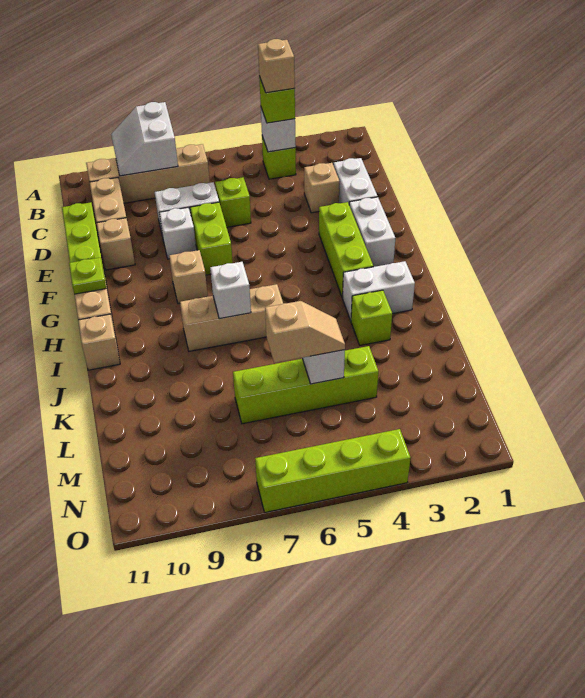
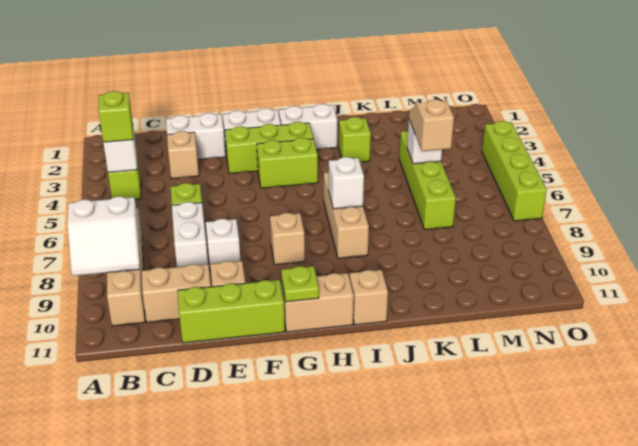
tan brick B4 level 4 -> none
lime brick E7:F7 level 1 -> lime brick G4:H4 level 1
white brick I2:I3 level 1 -> white brick H2:I2 level 1

